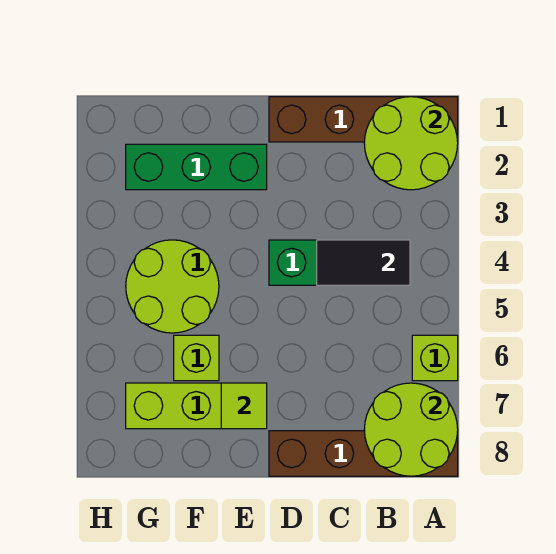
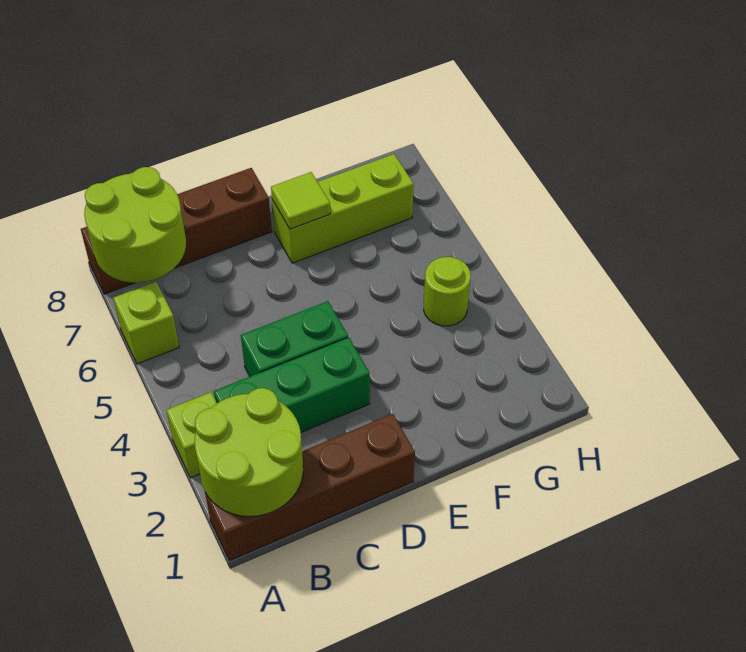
black tile B4:C4 level 2 -> none
green brick E2:G2 level 1 -> green brick B3:D3 level 1
lime round brick F4:G5 level 1 -> lime round brick G4 level 1
lime brick F6 level 1 -> lime brick A3 level 1

